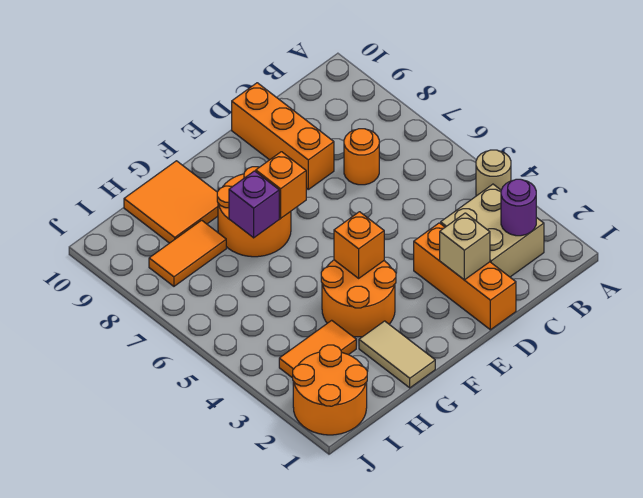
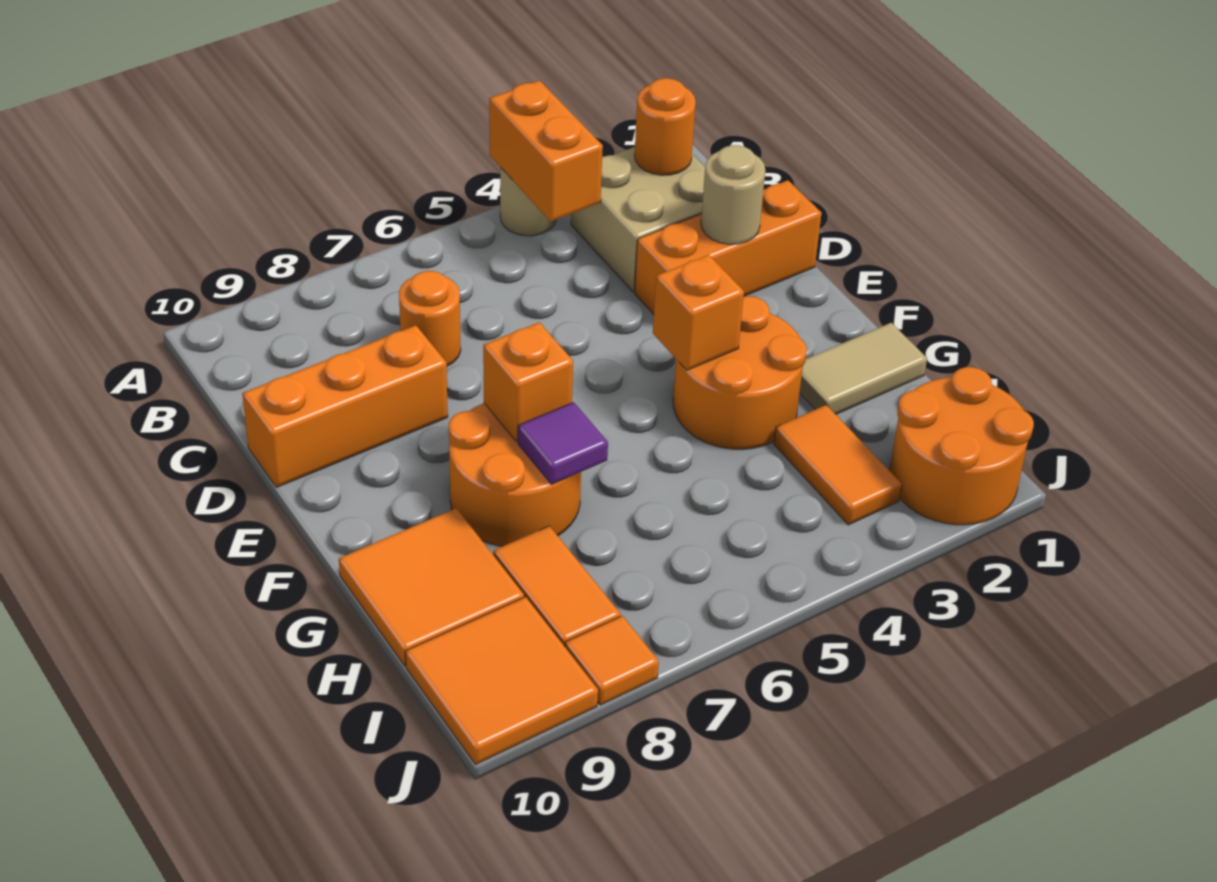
none -> orange brick A4:B4 level 2
purple round brick B2 level 2 -> orange round brick B2 level 2
tan brick D2 level 2 -> tan round brick D2 level 2
purple brick G7 level 2 -> purple tile G7 level 2
none -> orange tile I9:J10 level 1
none -> orange tile J8 level 1

